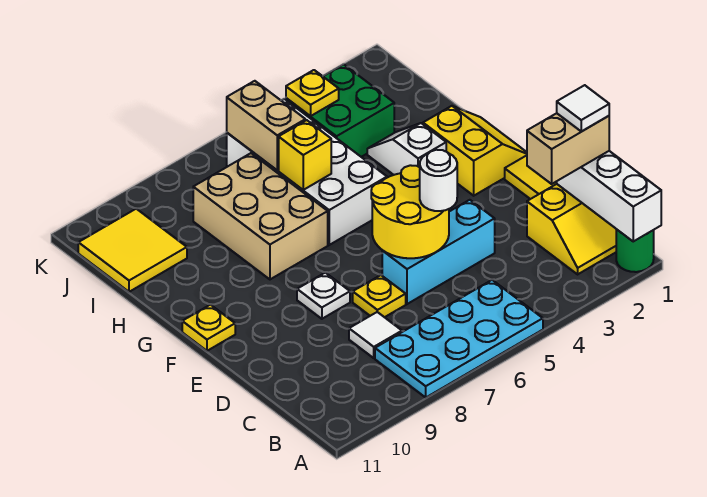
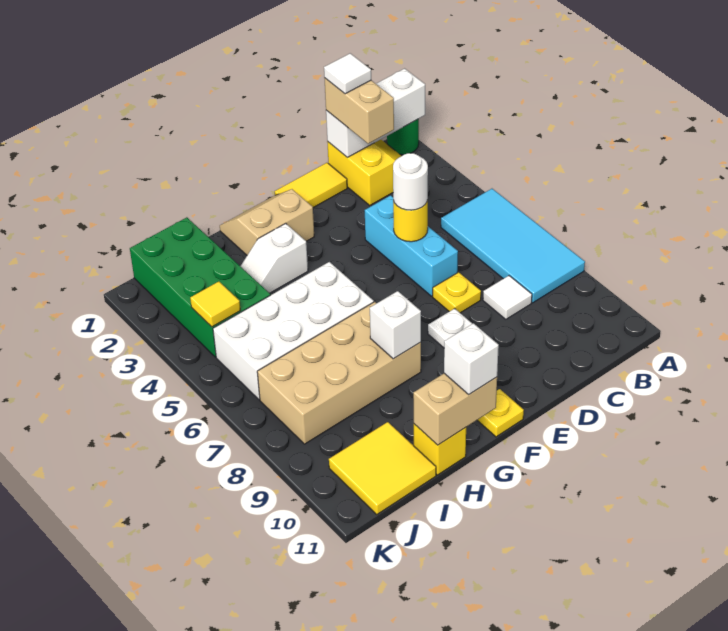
cyan plate A5:B8 level 1 -> cyan tile A5:B8 level 1
yellow round brick D5:E6 level 2 -> yellow round brick D5 level 2
yellow slope F1:G2 level 1 top 2 -> tan slope F1:G2 level 1 top 2
tan brick G7:I8 level 1 -> tan brick G7:J8 level 1
none -> white brick G8 level 2
none -> white brick G11 level 3
yellow brick H6 level 2 -> yellow brick H11 level 1
green brick I3:J4 level 1 -> green brick I1:J4 level 1
tan brick I6:J6 level 2 -> tan brick G11:H11 level 2
yellow plate J4 level 2 -> yellow tile J4 level 2

